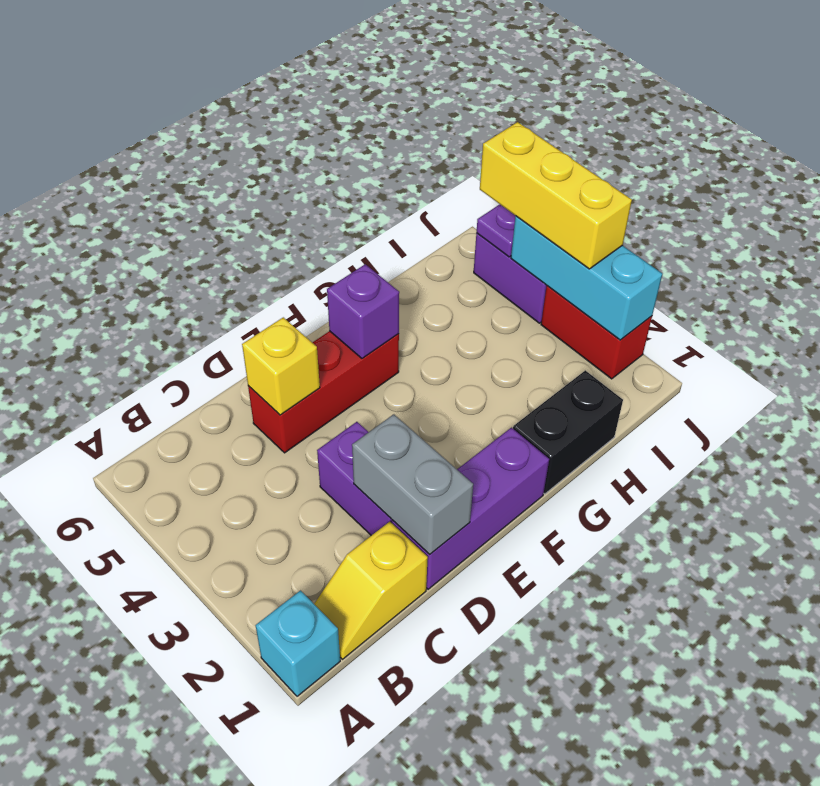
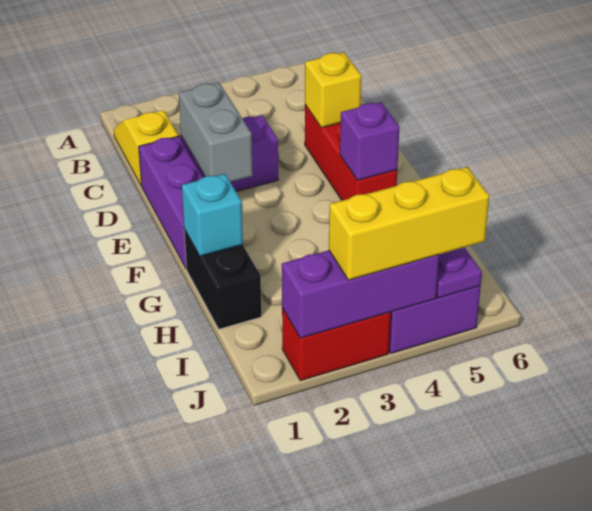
cyan brick A1 level 1 -> cyan brick G1 level 2
grey brick D1:D2 level 2 -> grey brick D2:E2 level 2
cyan brick J2:J4 level 2 -> purple brick J2:J4 level 2

